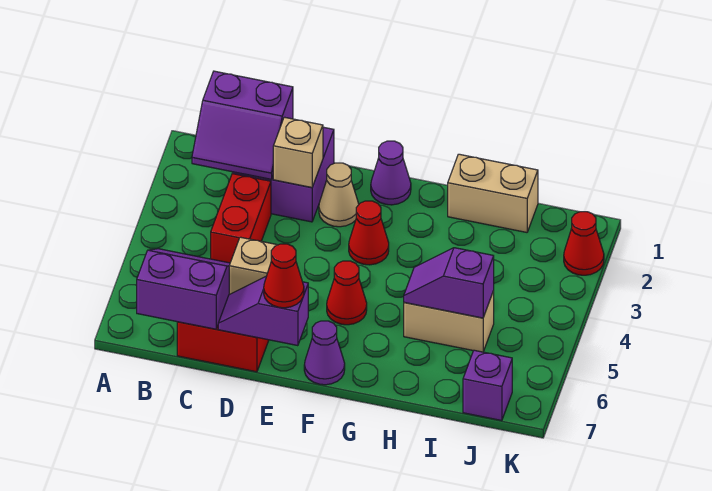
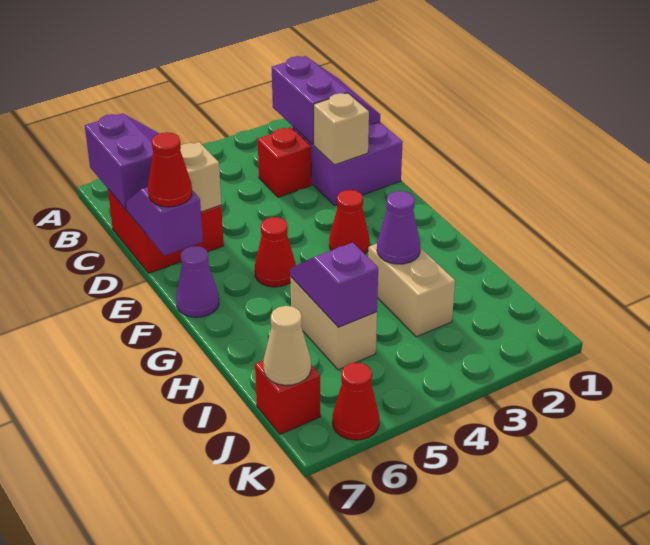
purple slope B1:C2 level 2 top 1 -> purple slope B1:C2 level 2 top 2
red brick C3:C4 level 1 -> red brick C3 level 1
tan cone E2 level 1 -> tan cone J7 level 2
purple cone F1 level 1 -> purple cone H3 level 2
tan brick H1:I1 level 1 -> tan brick H3:I3 level 1
purple brick J7 level 1 -> red brick J7 level 1
red cone K2 level 1 -> red cone K6 level 1

